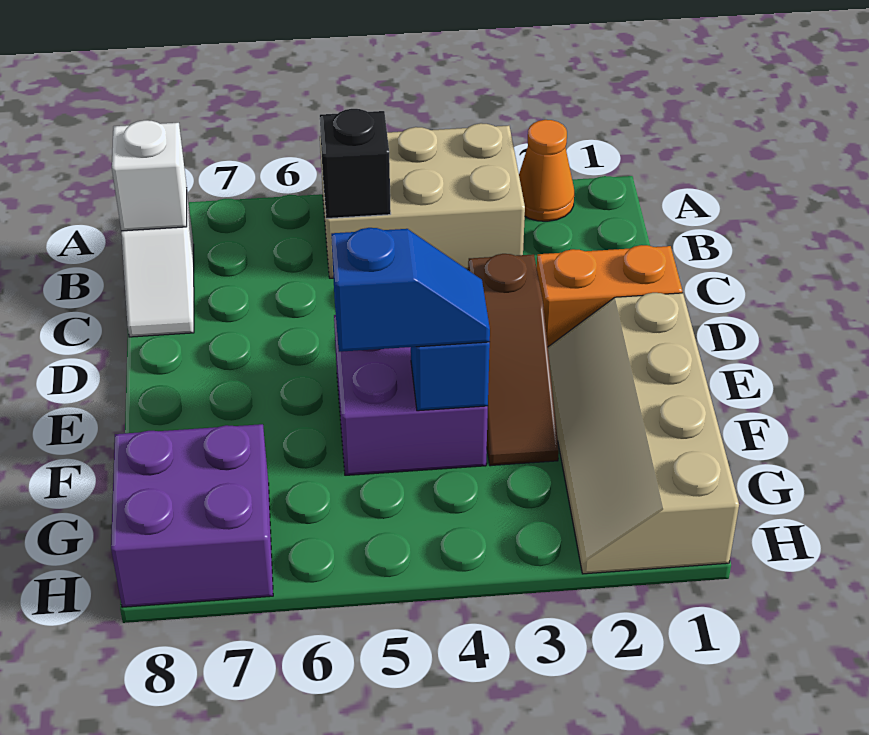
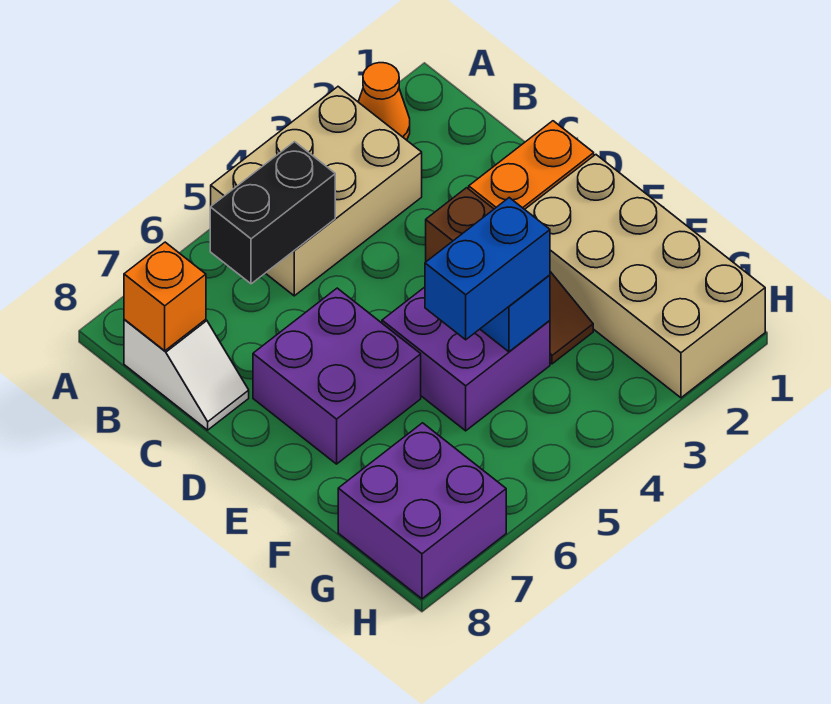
black brick B5 level 2 -> black brick B5:B6 level 2
white brick B8 level 2 -> orange brick B8 level 2
none -> purple brick D6:E7 level 1
tan slope E1:H2 level 1 top 1 -> tan brick E1:H2 level 1
blue slope F4:F5 level 3 top 5 -> blue brick F4:F5 level 3

